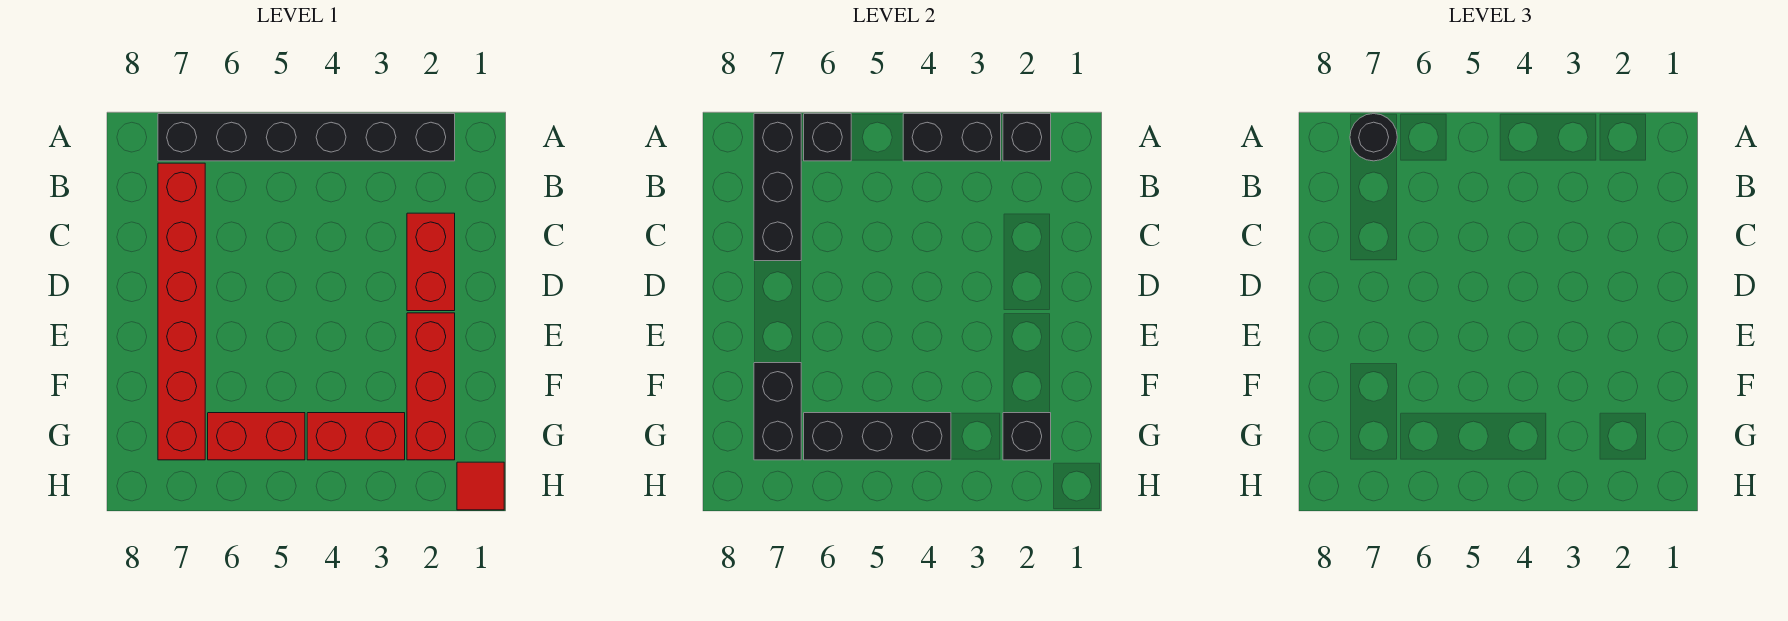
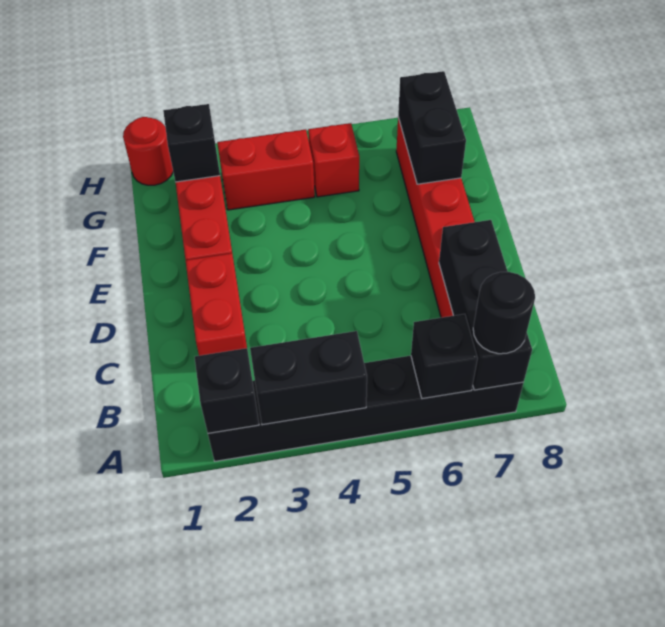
black brick G4:G6 level 2 -> none
red brick G5:G6 level 1 -> red brick G5 level 1
red tile H1 level 1 -> red round brick H1 level 1

